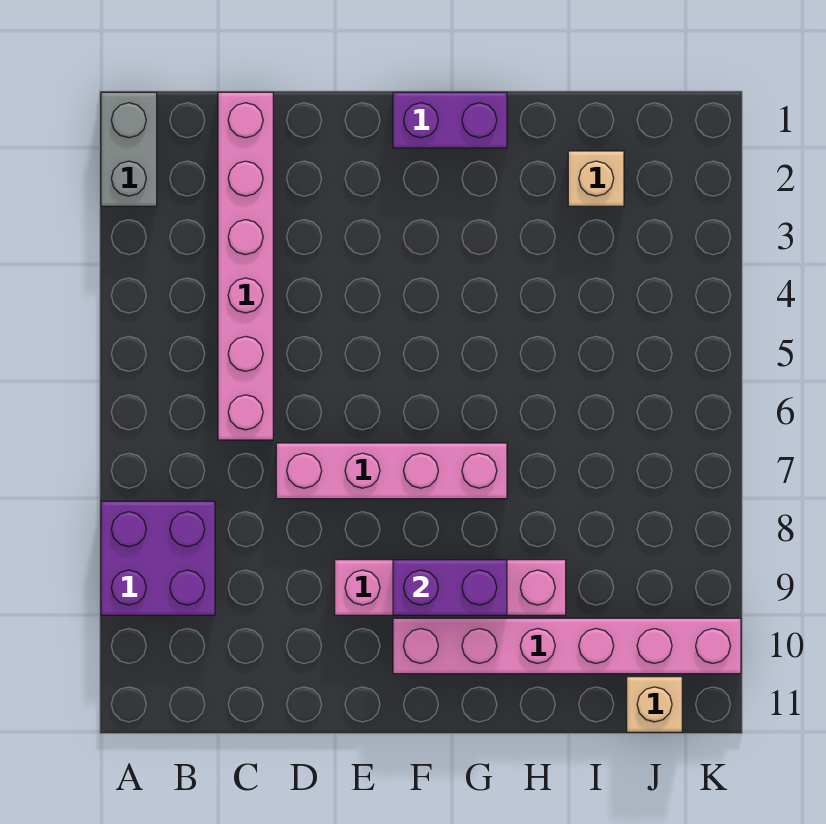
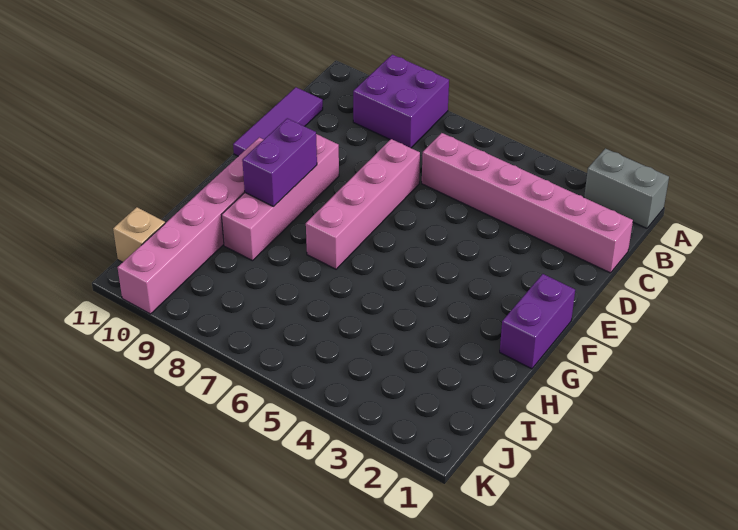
none -> purple tile C11:E11 level 1
tan brick I2 level 1 -> none

